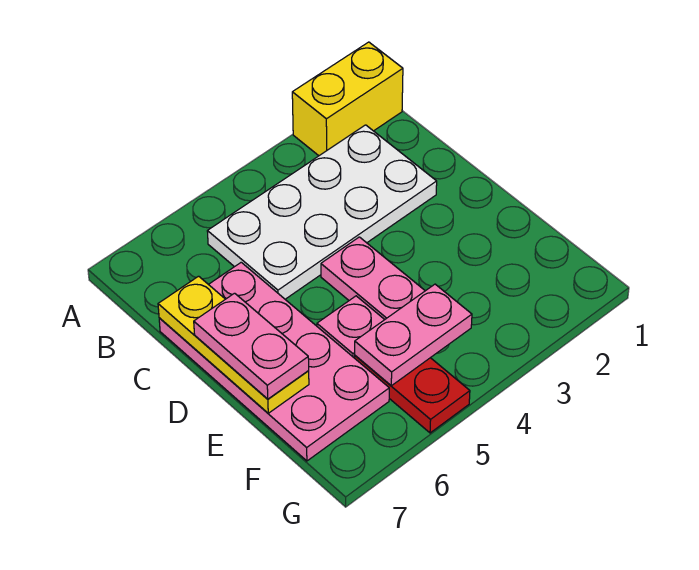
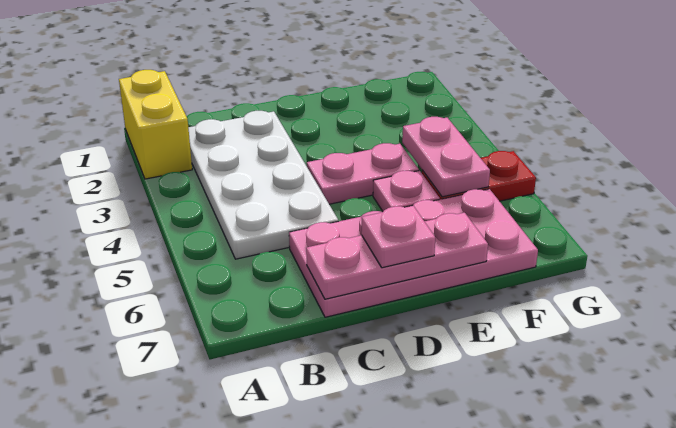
yellow plate C7:E7 level 2 -> pink plate C7:E7 level 2
pink plate D7:E7 level 3 -> pink plate D7 level 3

